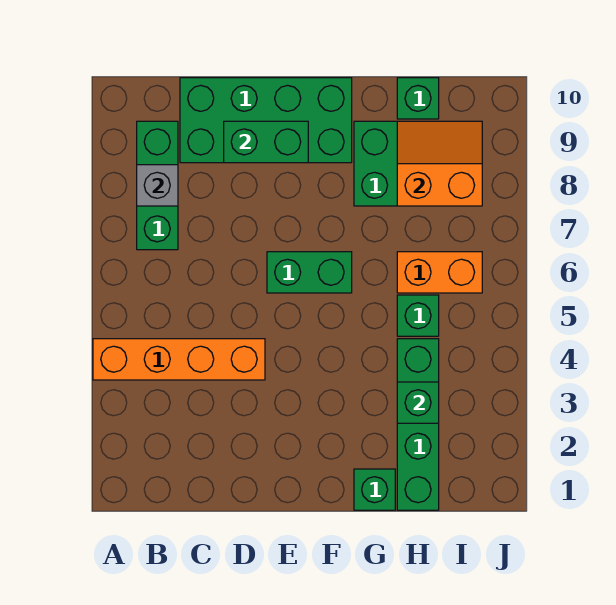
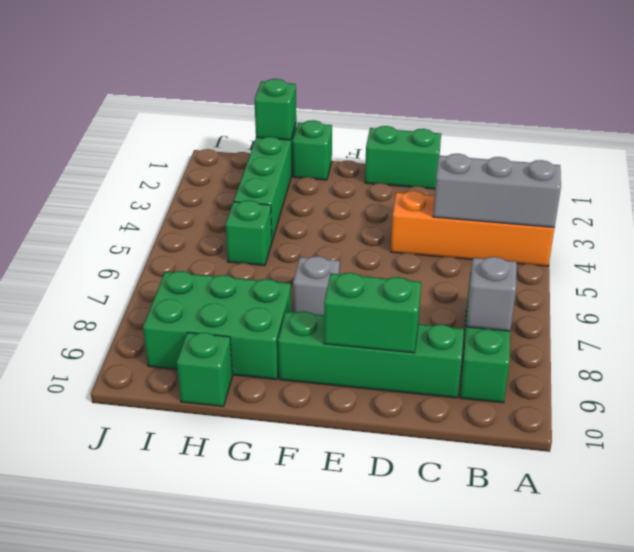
none -> grey brick A4:C4 level 2
green brick C9:F10 level 1 -> green brick C9:F9 level 1
green brick E6:F6 level 1 -> green brick D1:E1 level 1
none -> grey brick F7 level 1
green brick H3 level 2 -> green brick H1 level 2
orange brick H6:I6 level 1 -> none
orange slope H8:I9 level 2 top 8 -> none

